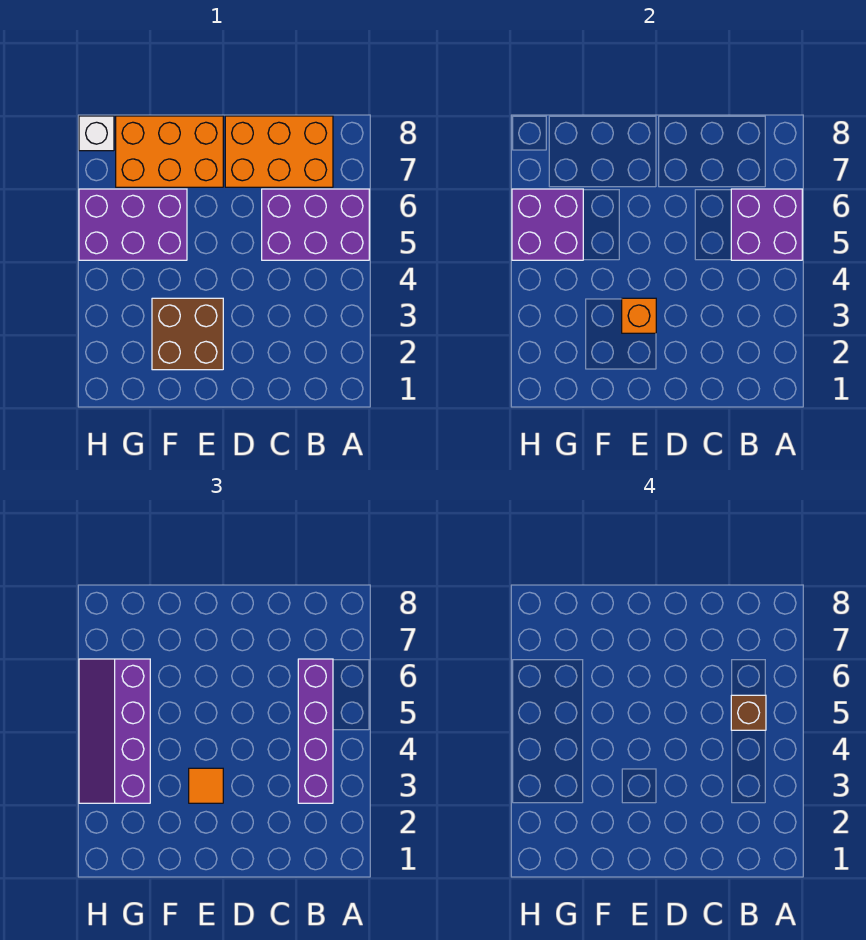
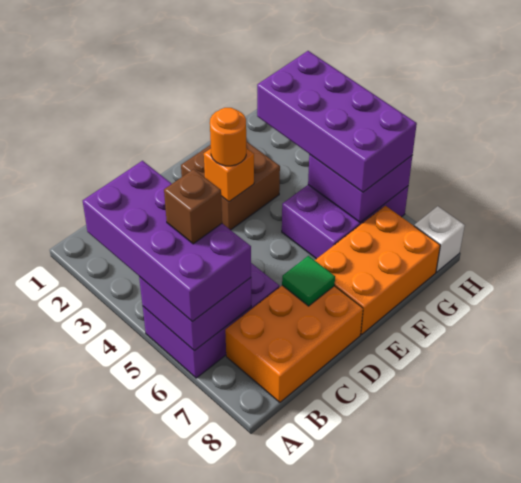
purple brick B3:B6 level 3 -> purple brick A3:B6 level 3
none -> green tile D7 level 2
orange tile E3 level 3 -> orange round brick E3 level 3
purple slope G3:H6 level 3 top G -> purple brick G3:H6 level 3

